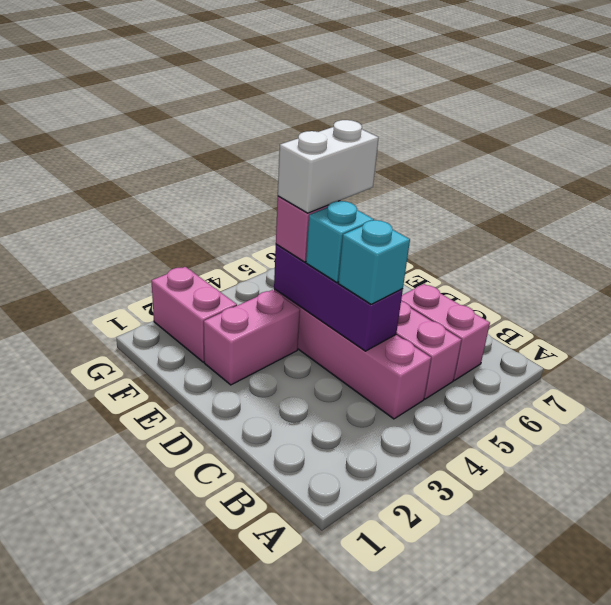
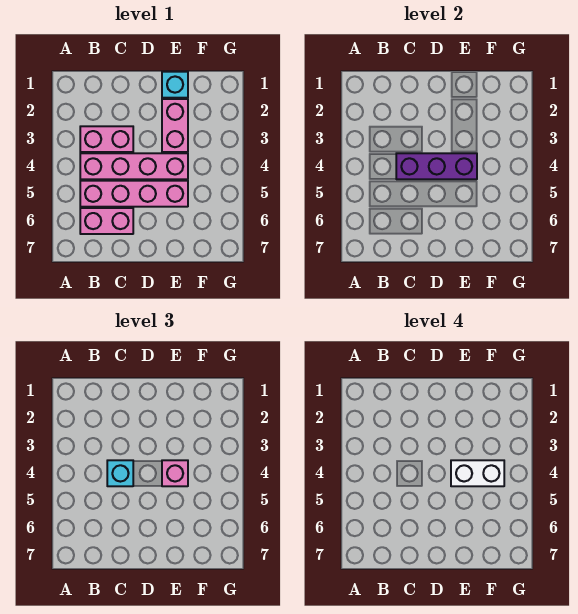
cyan brick D4 level 3 -> cyan brick E1 level 1
white brick E4:E5 level 4 -> white brick E4:F4 level 4
pink brick F2:G2 level 1 -> pink brick B3:C3 level 1

